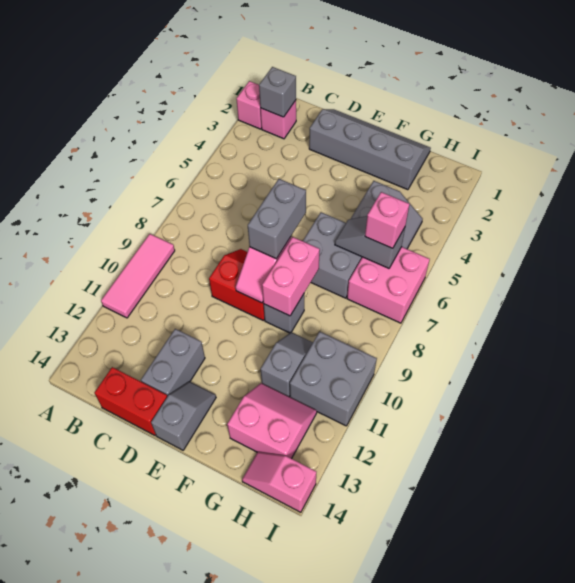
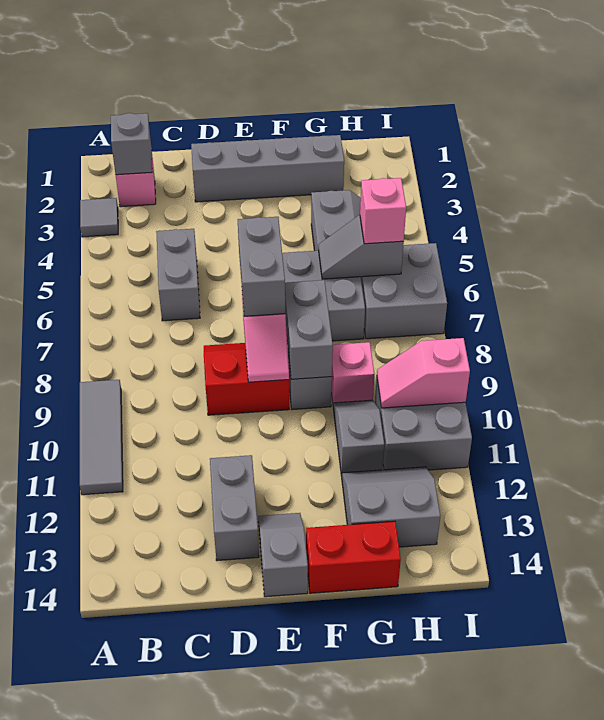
pink brick A2 level 1 -> pink brick G9 level 1
none -> grey tile A3 level 1
pink tile A9:A11 level 1 -> grey tile A9:A11 level 1
none -> grey brick C5:C6 level 1
red brick C14:D14 level 1 -> red brick F14:G14 level 1
pink brick F8:F9 level 2 -> grey brick F8:F9 level 2
pink slope G12:H13 level 1 top 13 -> grey slope G12:H13 level 1 top 13
pink brick H6:I7 level 1 -> grey brick H6:I7 level 1
pink slope H14:I14 level 1 top I -> pink slope H10:I10 level 2 top I

